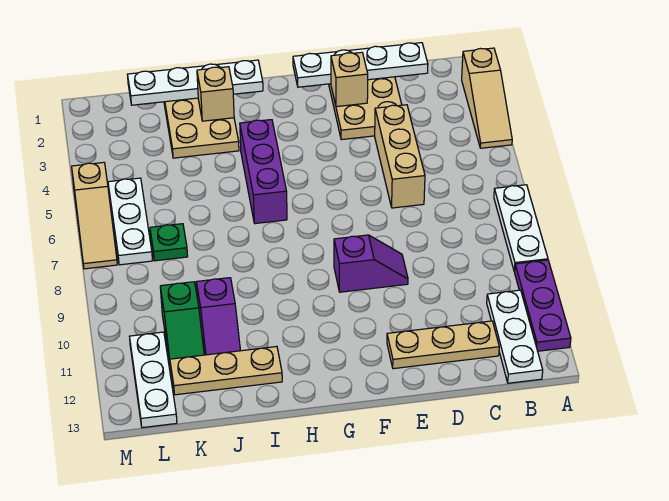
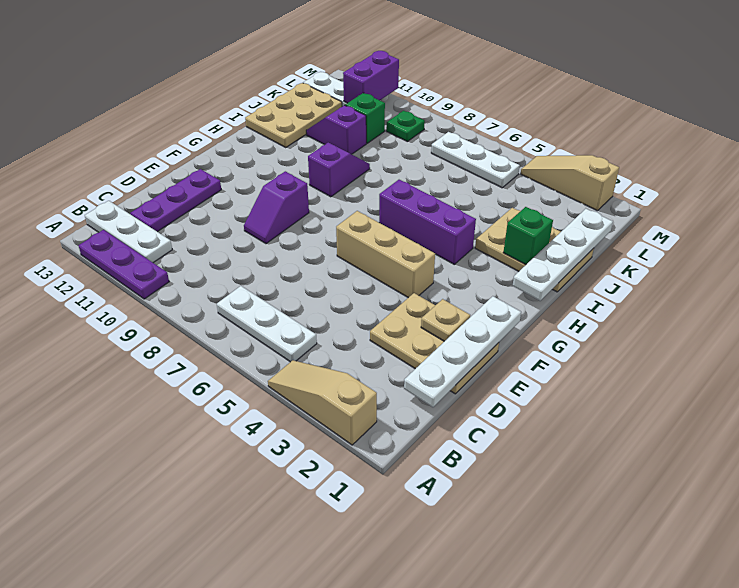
white plate A7:A9 level 1 -> white plate B5:B7 level 1
tan plate C12:E12 level 1 -> purple plate C12:E12 level 1
tan brick D4:D6 level 1 -> tan brick F4:F6 level 1
tan brick E2 level 2 -> tan plate E2 level 2
none -> purple slope H9:I9 level 1 top H
tan brick I2 level 2 -> green brick I2 level 2
tan plate I12:K12 level 1 -> tan plate I12:K13 level 1
green plate K7 level 1 -> green plate L9 level 1
none -> purple brick L11:M11 level 2
tan slope M5:M7 level 1 top 5 -> tan slope M2:M4 level 1 top 2

